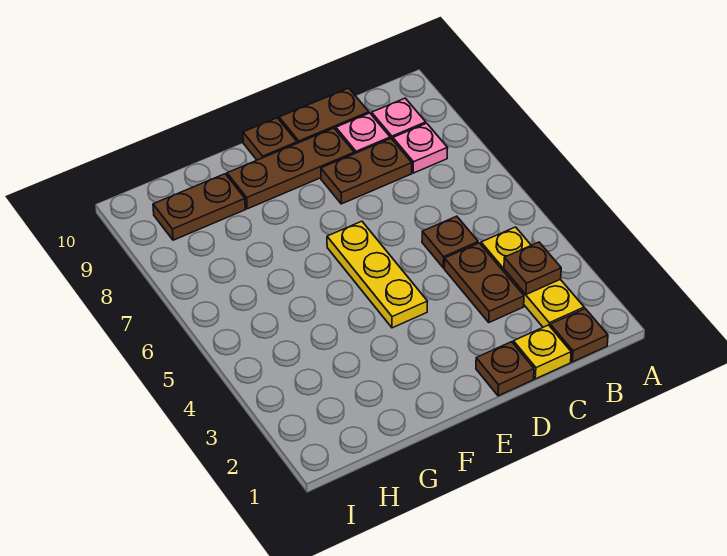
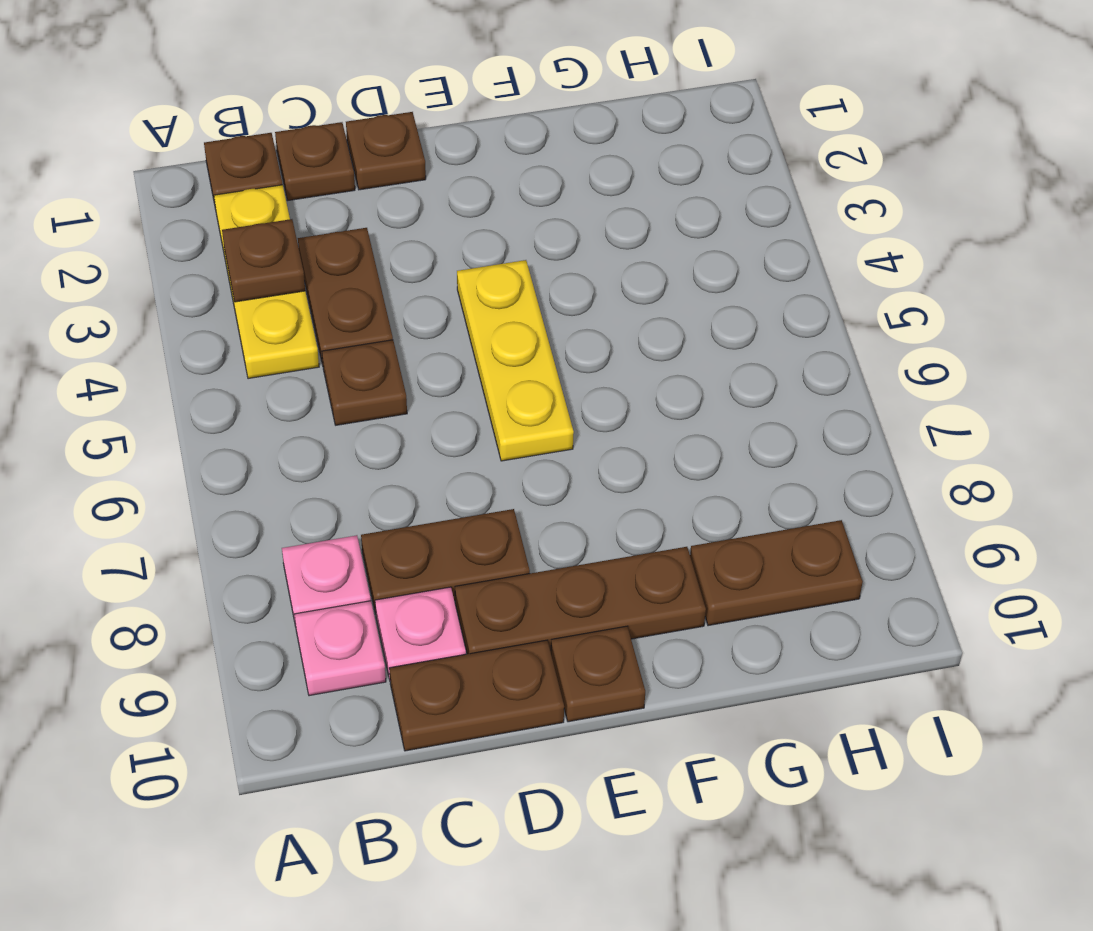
yellow plate C1 level 1 -> brown plate C1 level 1

